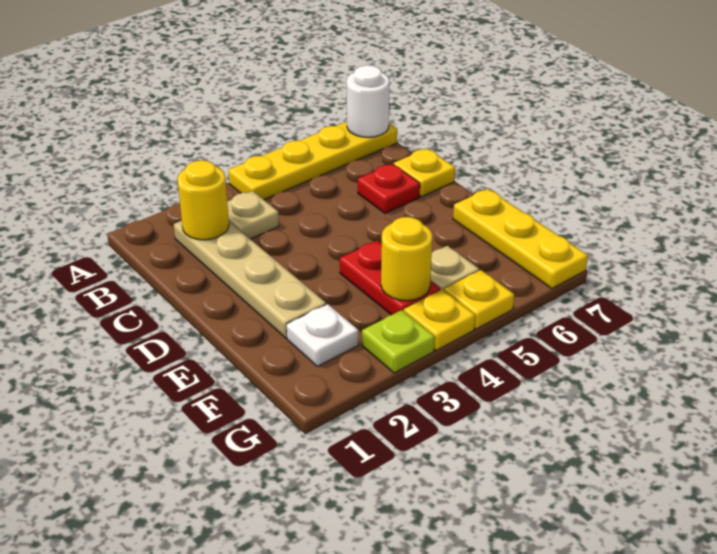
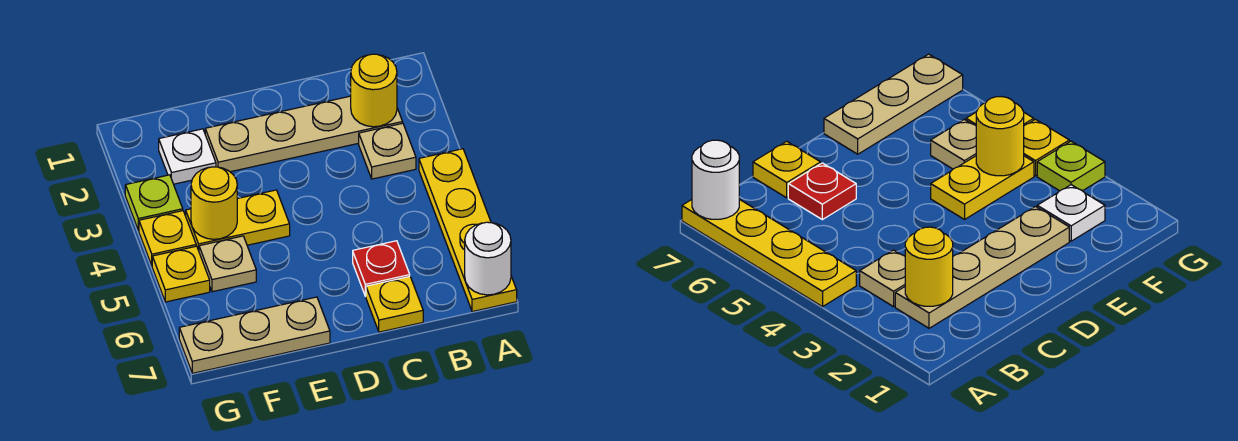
red plate E4:F4 level 1 -> yellow plate E4:F4 level 1
yellow plate E7:G7 level 1 -> tan plate E7:G7 level 1

